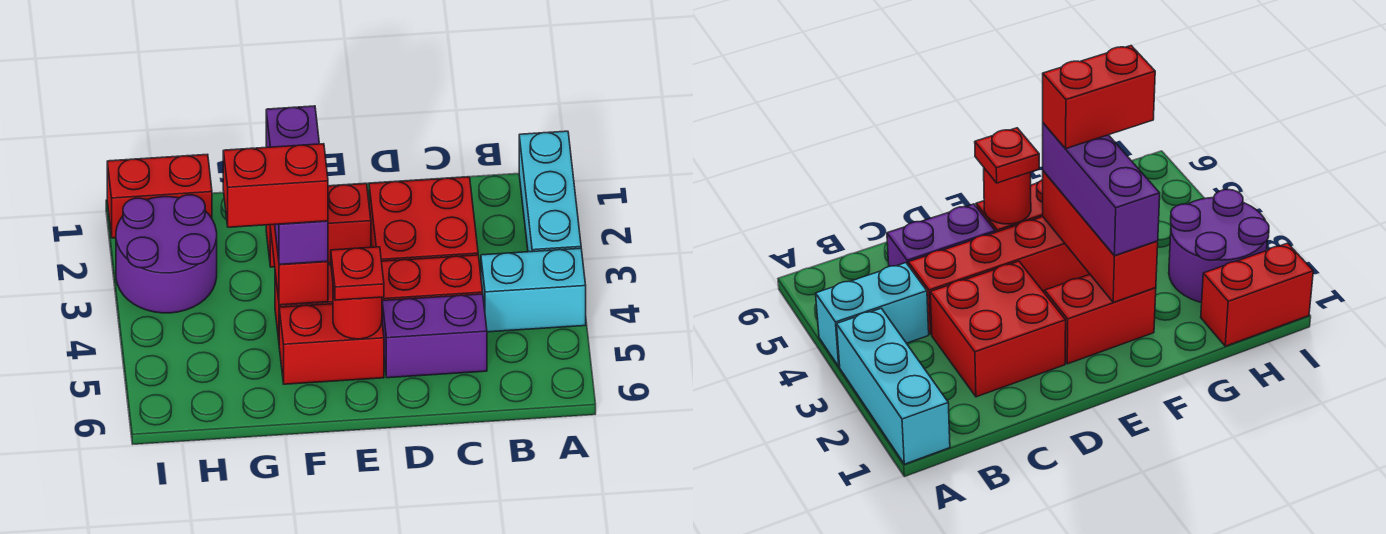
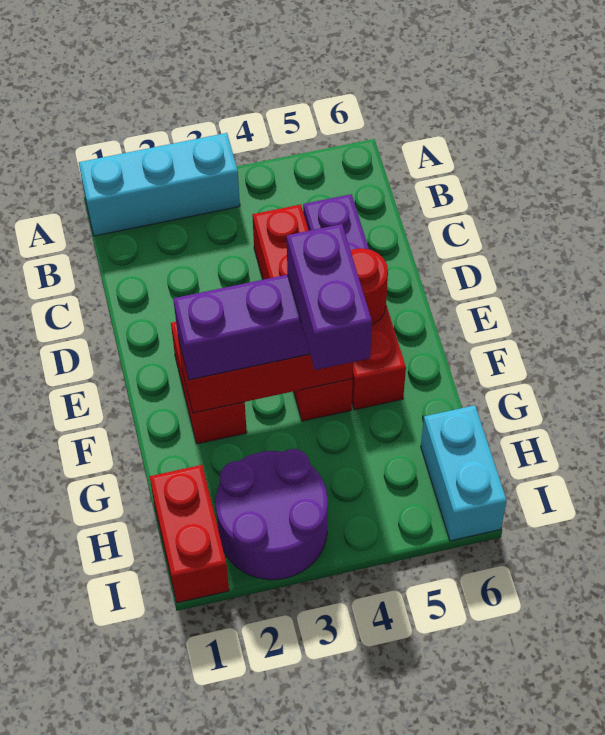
cyan brick A4:B4 level 1 -> cyan brick H6:I6 level 1
red brick C2:D3 level 1 -> none
red plate E5 level 3 -> none
red brick F4:G4 level 4 -> purple brick F4:G4 level 4

